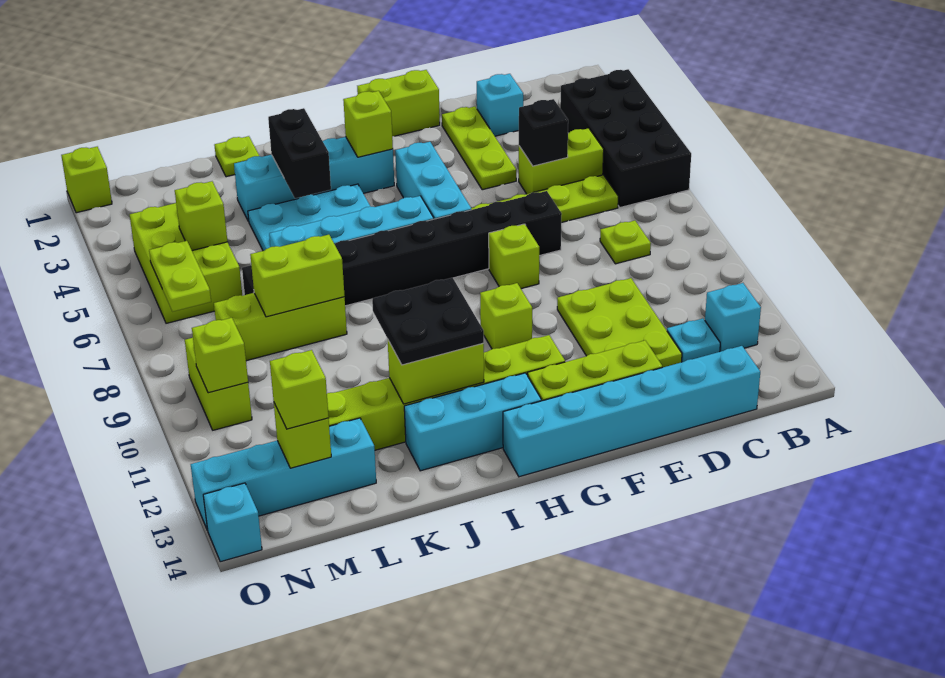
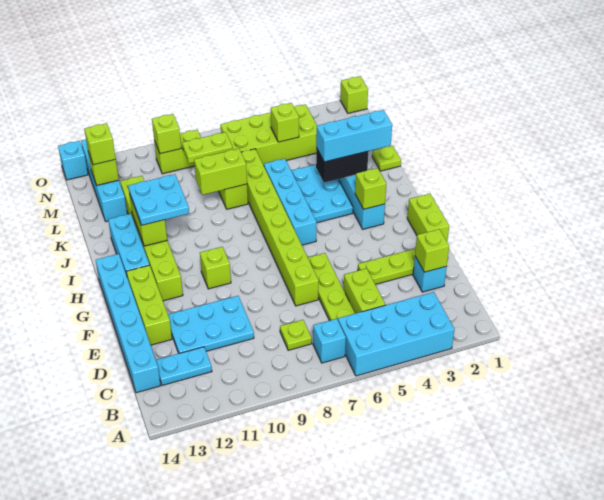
black brick A3:B6 level 1 -> cyan brick A3:B6 level 1
cyan brick B12 level 1 -> cyan brick B7 level 1
cyan plate C12 level 1 -> cyan plate C12:C13 level 1
black brick D5 level 2 -> none
lime plate D10:E12 level 1 -> cyan plate D10:E12 level 1
black brick E7:L7 level 1 -> lime brick E7:L7 level 1
lime brick F8 level 1 -> lime brick D2 level 2
cyan brick G4:G6 level 1 -> cyan brick J2:J4 level 3
black plate I11:J12 level 3 -> cyan plate I11:J12 level 3
lime brick K8:L8 level 2 -> lime brick K8:K9 level 2
lime brick M4:N6 level 1 -> lime brick M4:N7 level 1
lime plate N6:N7 level 2 -> lime plate M8:M9 level 2

